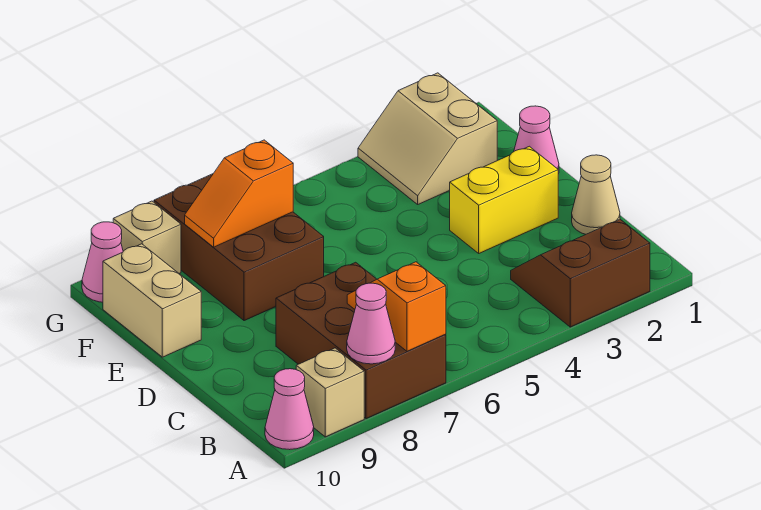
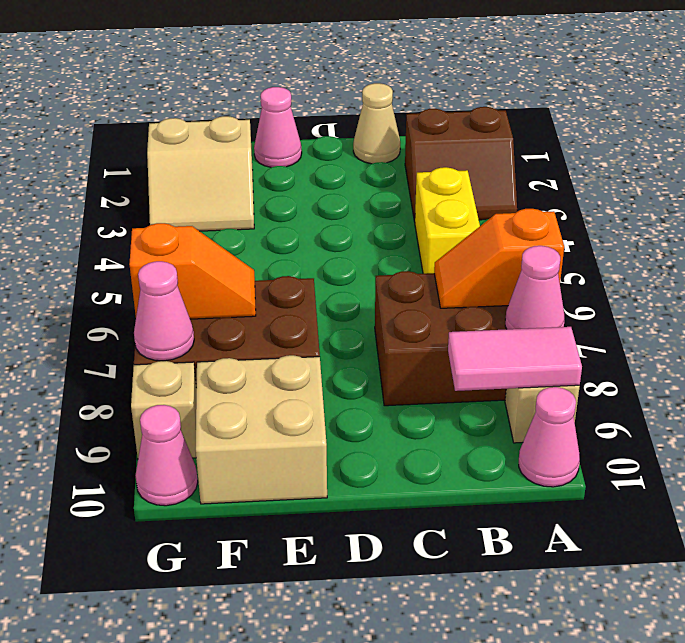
brown slope A2:B3 level 1 top A -> brown slope A2:B3 level 1 top 2
none -> pink tile A9:B9 level 2
yellow brick D2:D3 level 1 -> yellow brick B4:B5 level 1
tan brick E10:F10 level 1 -> tan brick E9:F10 level 1
orange slope F7:F8 level 2 top 7 -> orange slope F7:G7 level 2 top G
none -> pink cone G8 level 2

